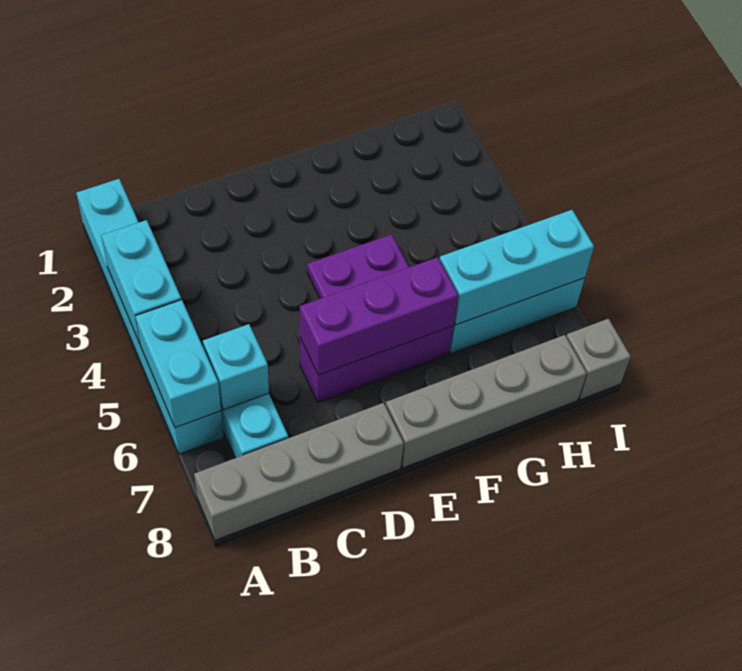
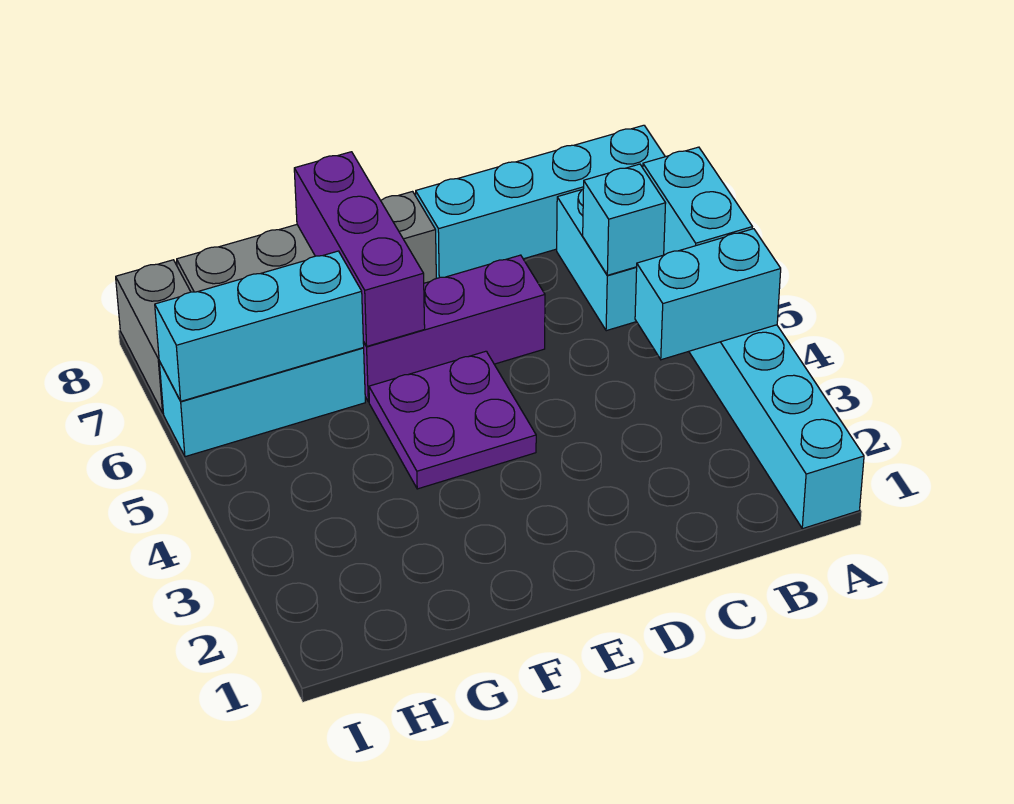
cyan brick A3:A4 level 2 -> cyan brick A4:B4 level 2
grey brick A8:D8 level 1 -> cyan brick A8:D8 level 1
purple brick D6:F6 level 2 -> purple brick F6:F8 level 2
grey brick I8 level 1 -> grey brick I7:I8 level 1

